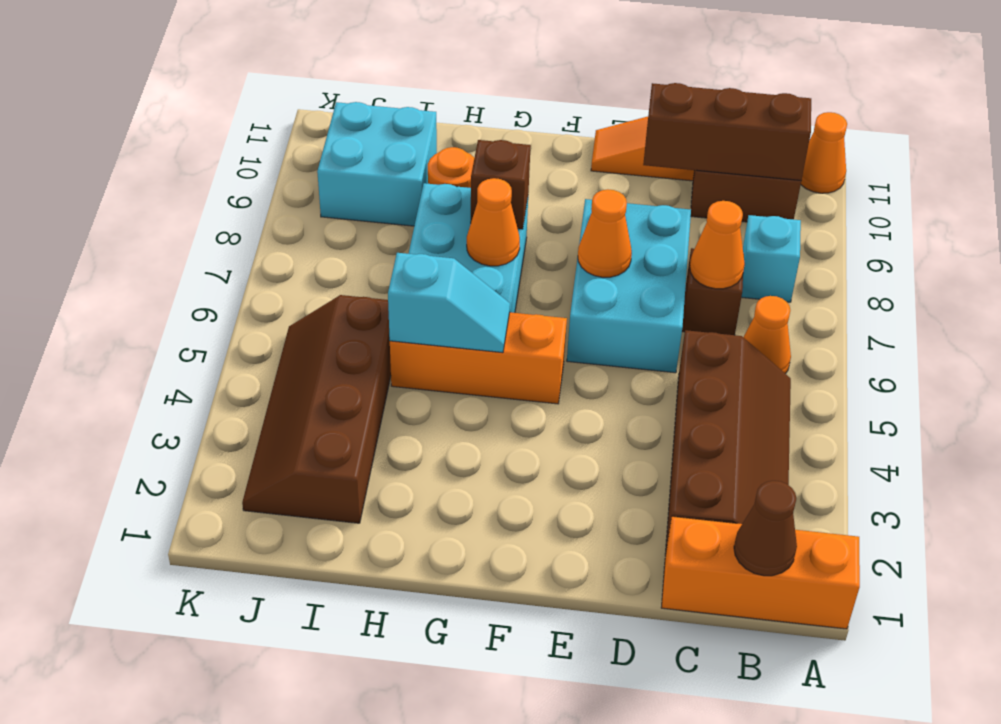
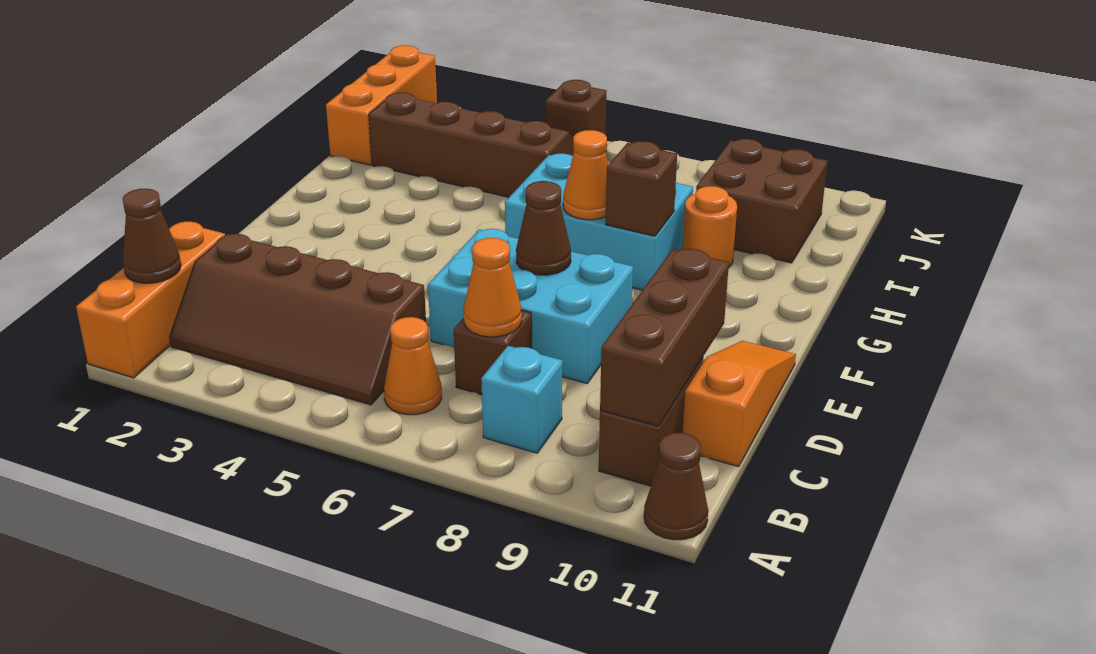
orange cone A11 level 1 -> brown cone A11 level 1
orange cone E7 level 2 -> brown cone E7 level 2
orange brick F5:H5 level 1 -> orange brick I1:K1 level 1
cyan slope G5:H5 level 2 top H -> none
cyan brick I9:J10 level 1 -> brown brick I9:J10 level 1
none -> brown brick K5 level 1

